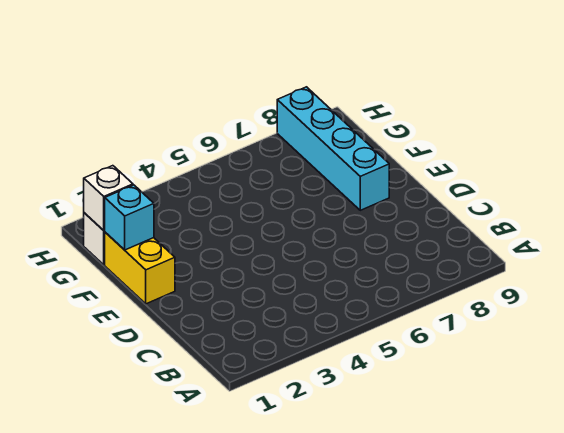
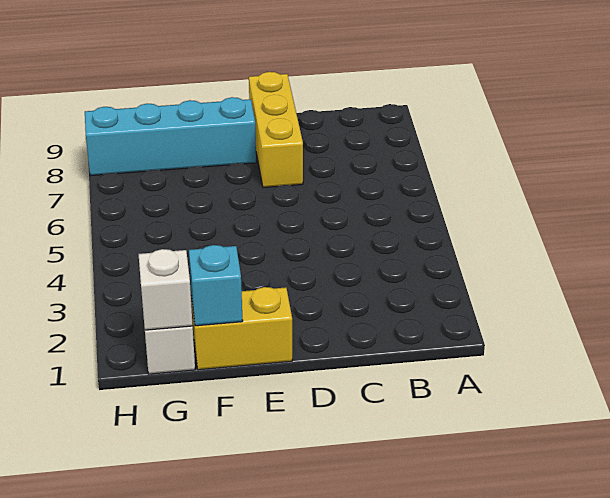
none -> yellow brick D7:D9 level 1

